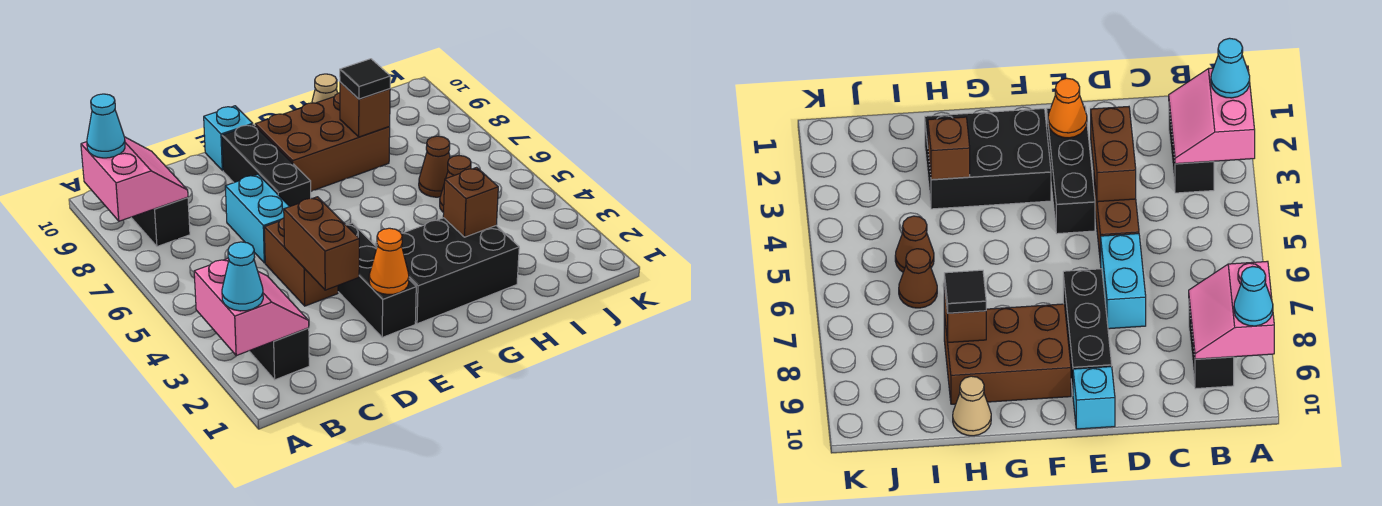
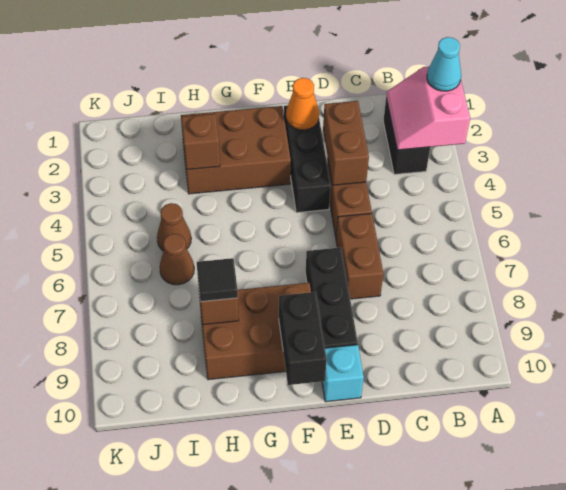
pink slope A8:B9 level 2 top A -> none
cyan cone A9 level 3 -> none
black brick B8:B9 level 1 -> black brick F9:F10 level 2
cyan brick D6:D7 level 1 -> brown brick D6:D7 level 1
black brick F2:H3 level 1 -> brown brick F2:H3 level 1
tan cone H10 level 1 -> none

